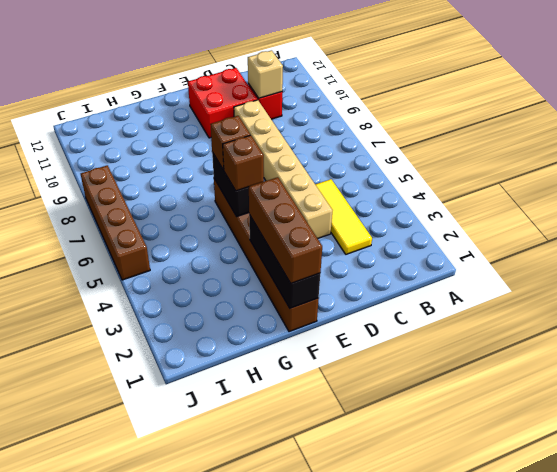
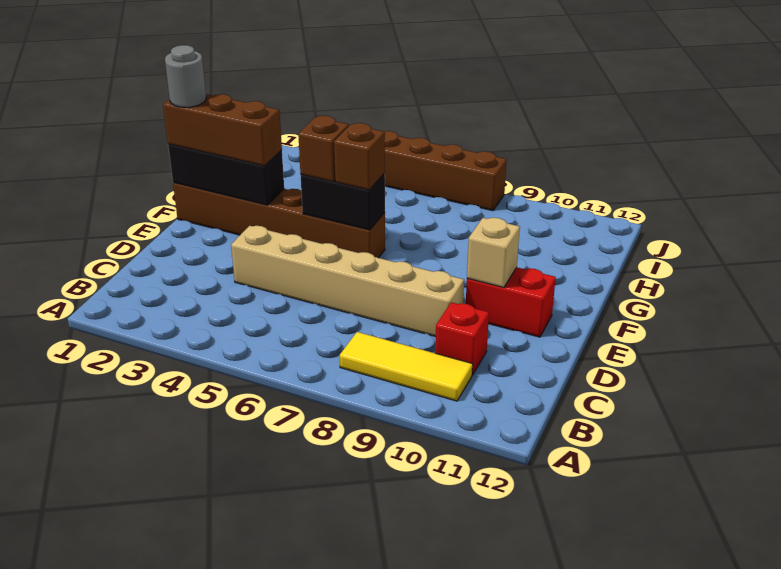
yellow tile C3:C5 level 1 -> yellow tile B8:B10 level 1
tan brick C10 level 2 -> tan brick E10 level 2
red brick D10:E11 level 1 -> red brick E10:E11 level 1
none -> grey round brick F1 level 4

